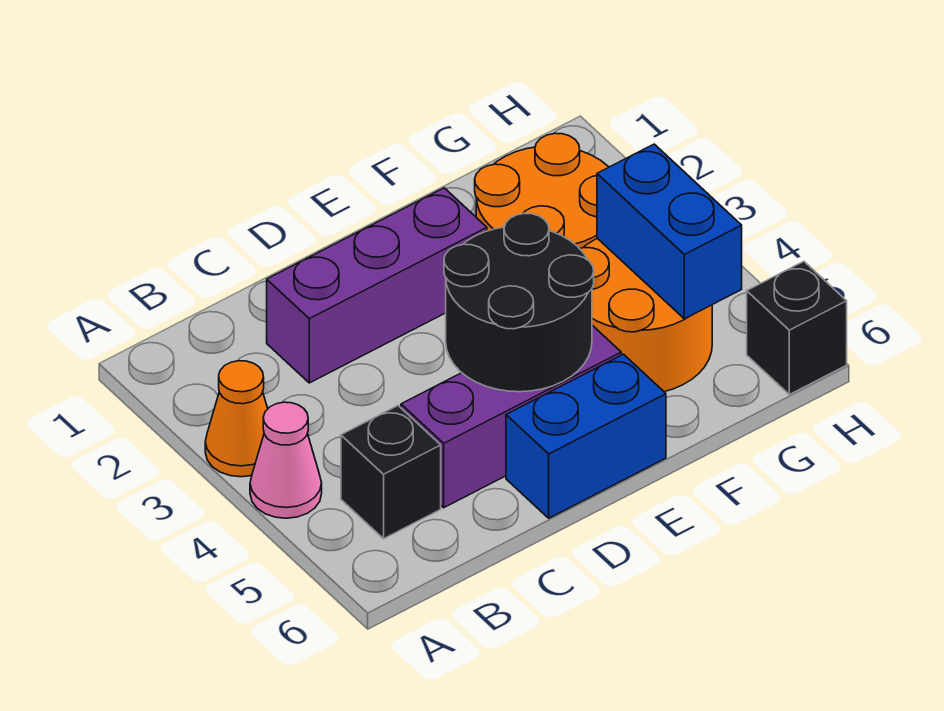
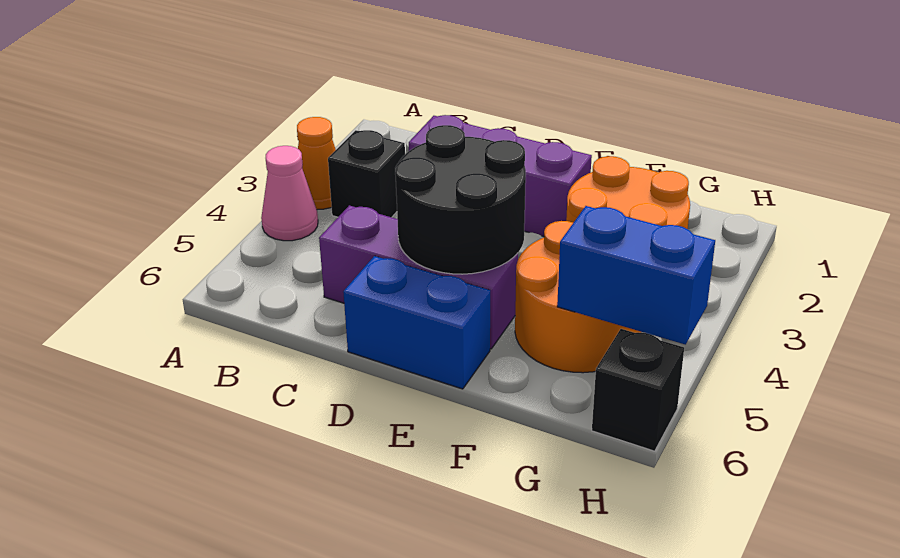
black brick B5 level 1 -> black brick B3 level 1
blue brick G4:G5 level 2 -> blue brick G5:H5 level 2

